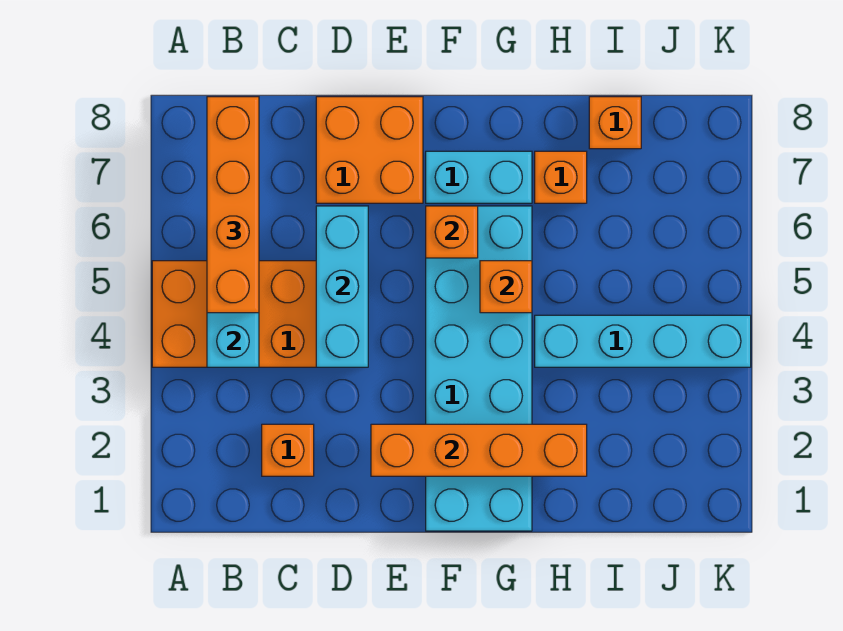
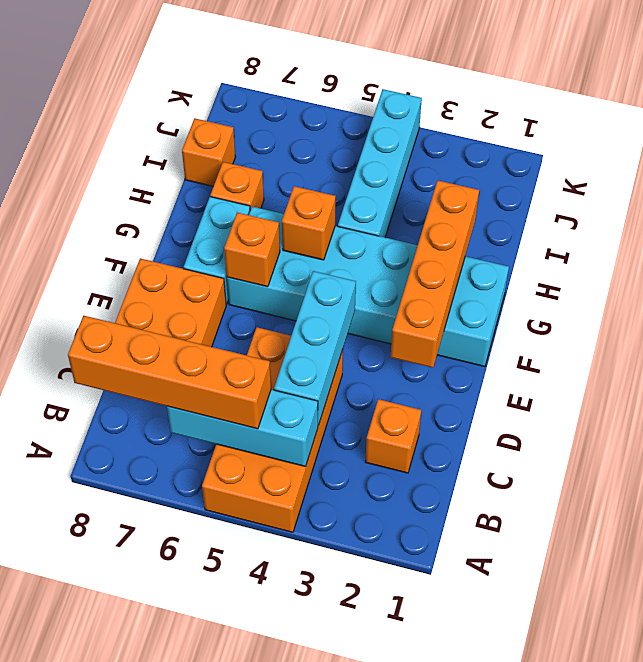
cyan brick D4:D6 level 2 -> cyan brick C4:E4 level 2

